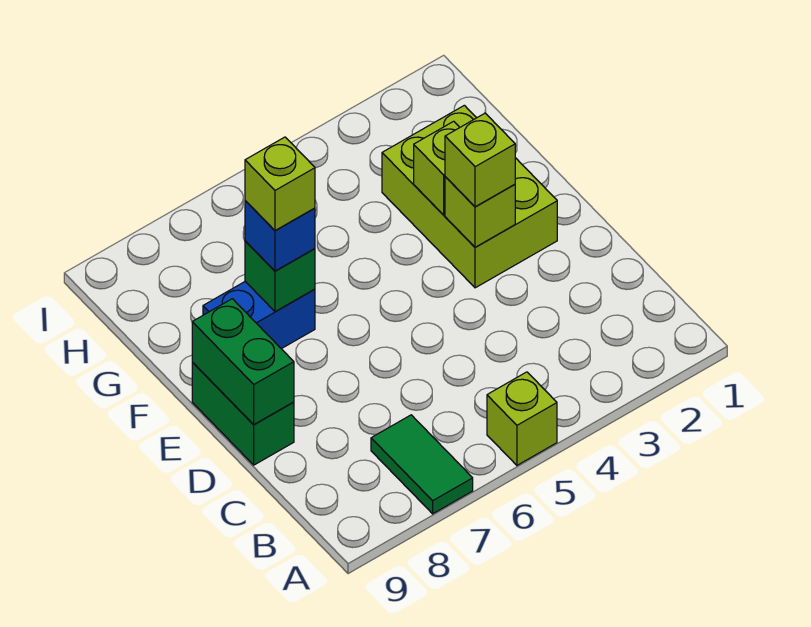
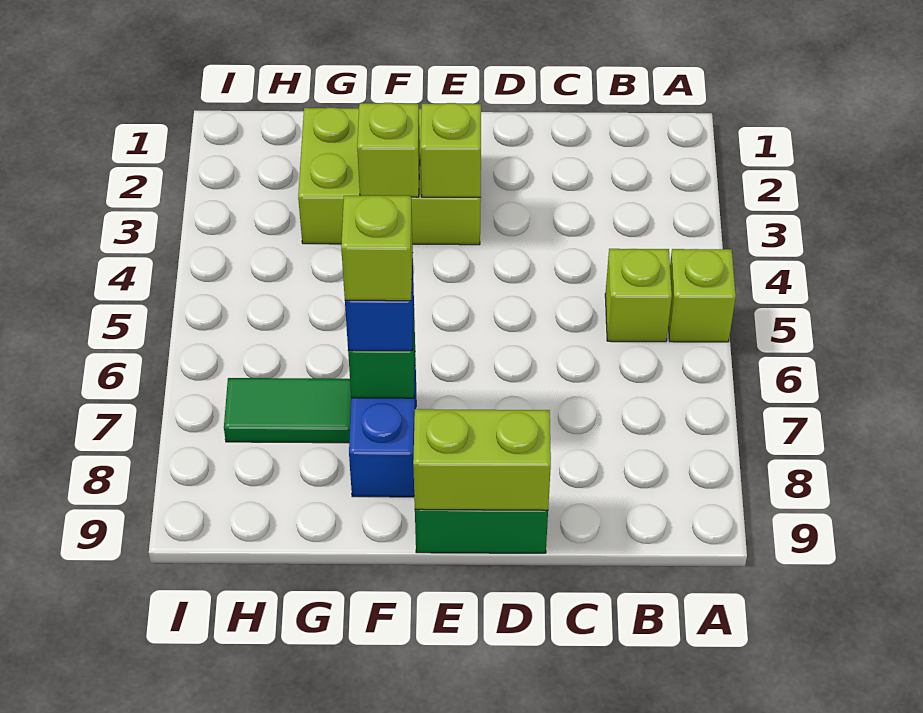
green tile A7:B7 level 1 -> green tile G7:H7 level 1
green brick D9:E9 level 2 -> lime brick D9:E9 level 2
lime brick E3 level 3 -> lime brick B5 level 1

